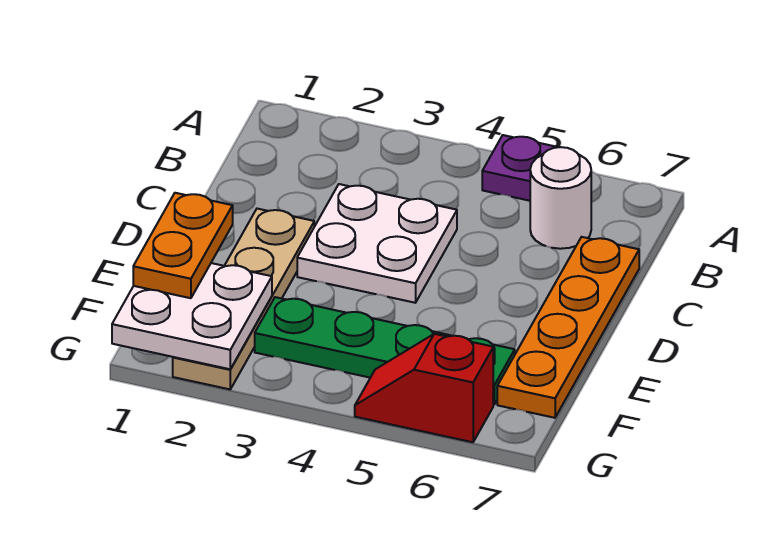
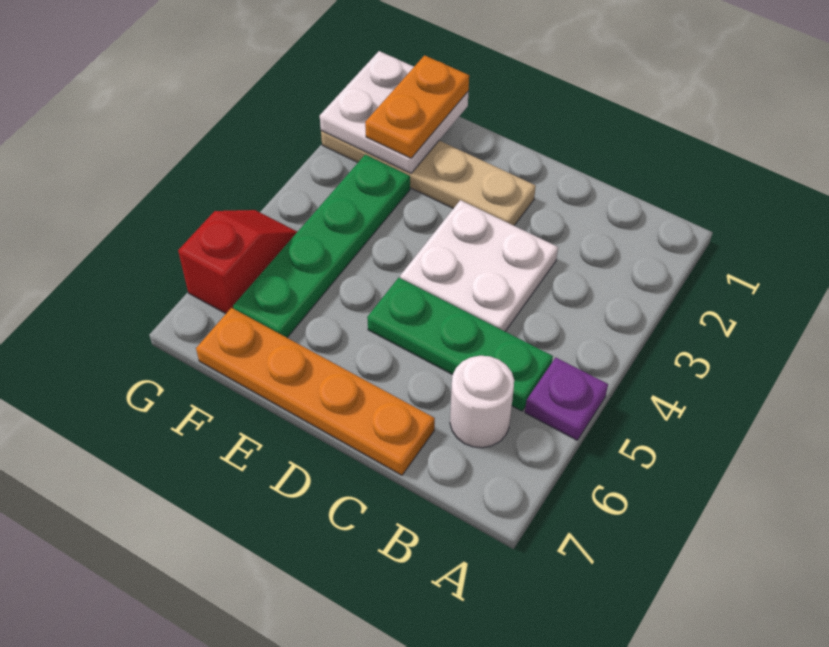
none -> green plate B5:D5 level 1
orange plate E1:F1 level 3 -> orange plate F1:F2 level 3

